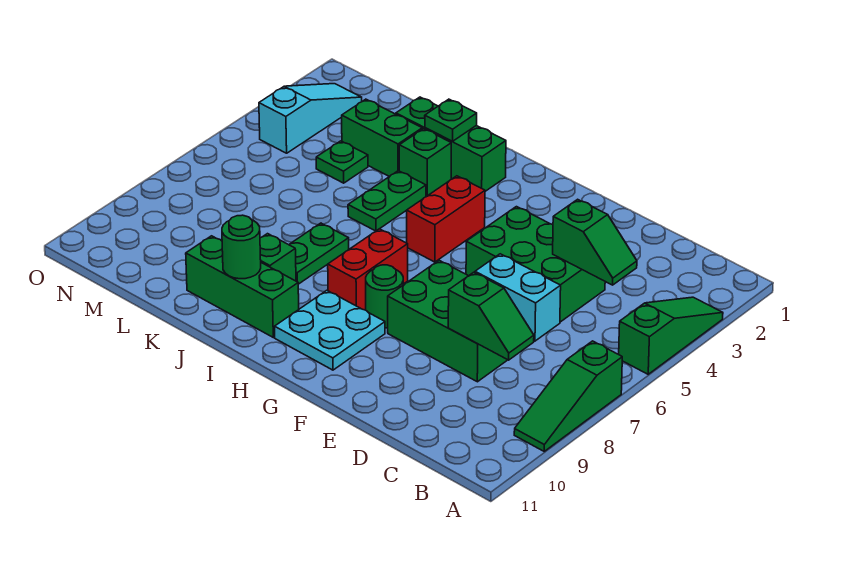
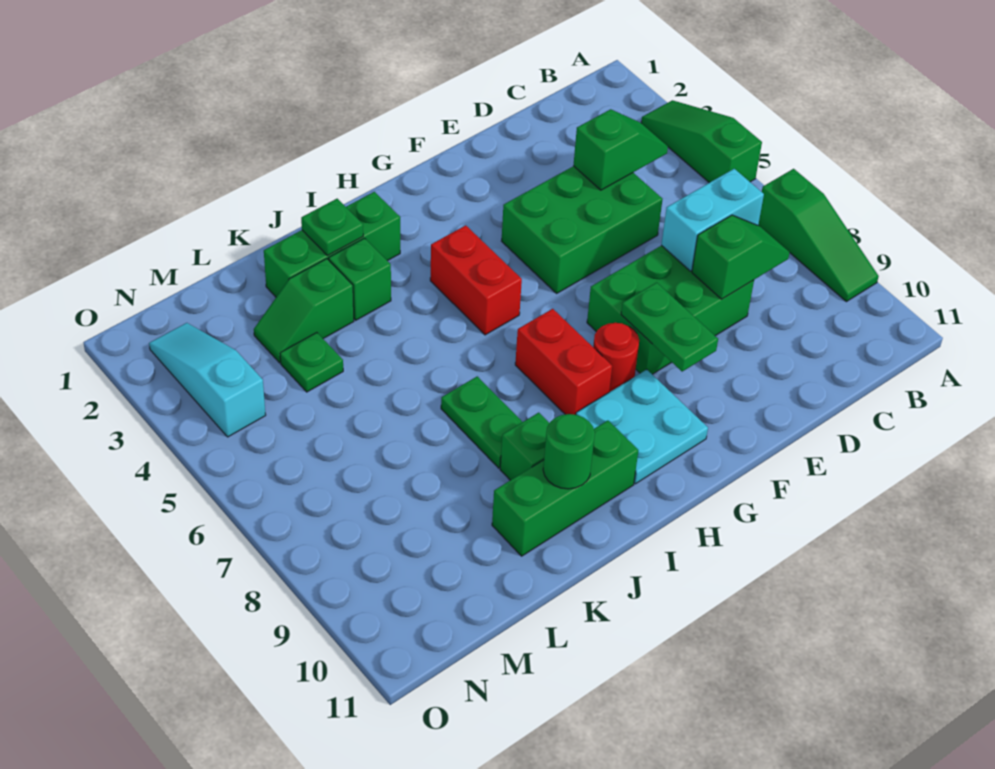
green round brick G8 level 1 -> red round brick G8 level 1
green plate J4:J5 level 1 -> green plate F8:F9 level 2
green brick K3:L3 level 1 -> green slope K3:L3 level 1 top K

